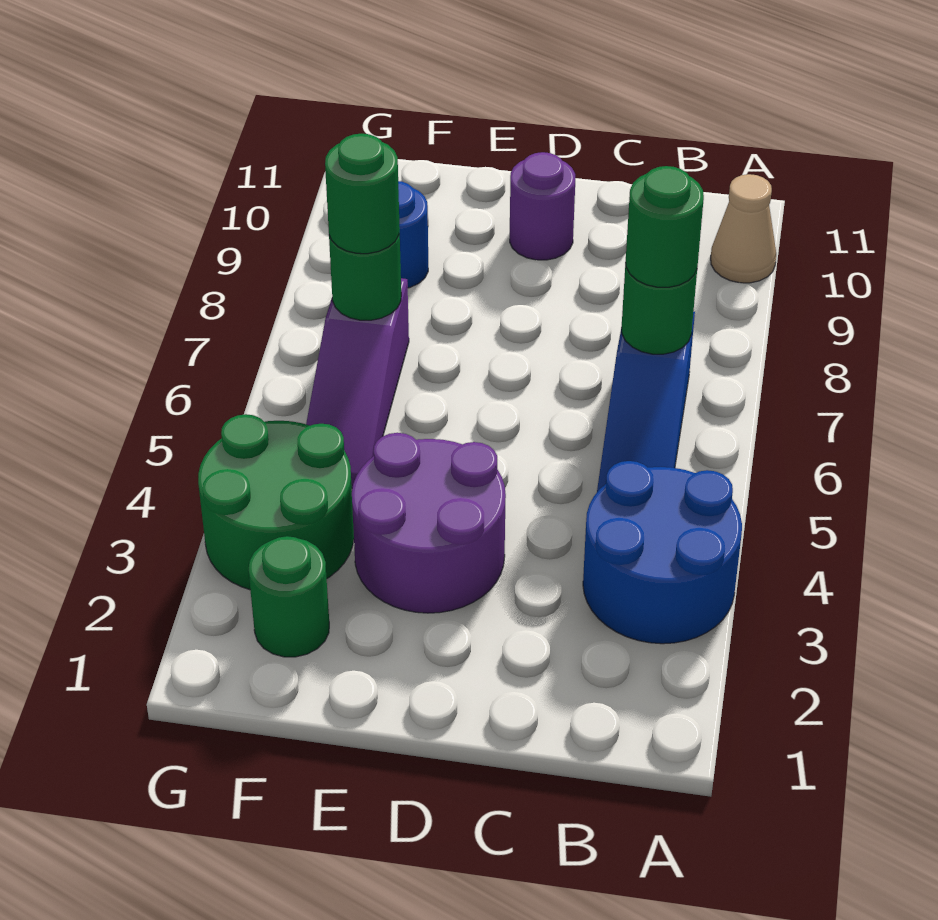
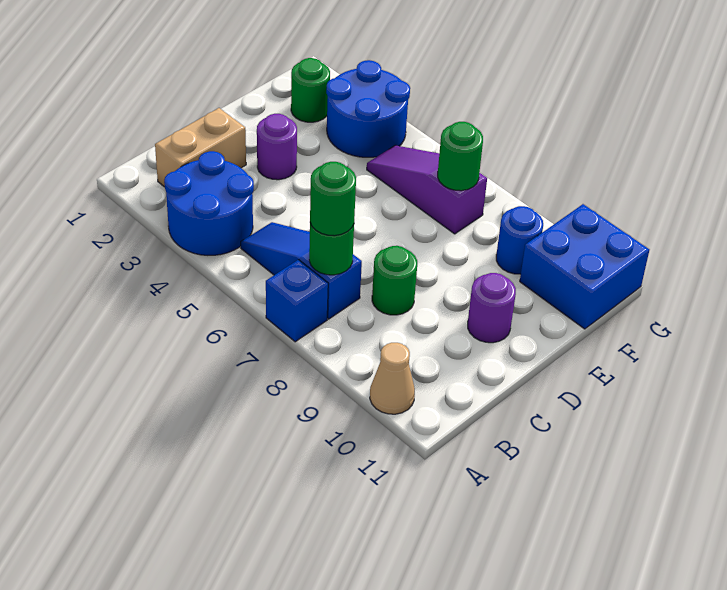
none -> blue brick A7 level 1
none -> tan brick B2:C2 level 1
purple round brick D3:E4 level 1 -> purple round brick D3 level 1
green round brick F3:G4 level 1 -> blue round brick F3:G4 level 1
green round brick F7 level 3 -> green round brick C8 level 1
none -> blue brick F10:G11 level 1

